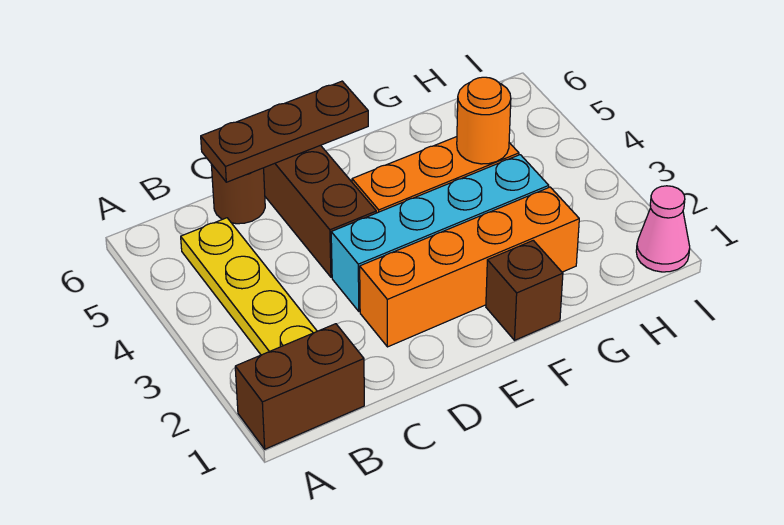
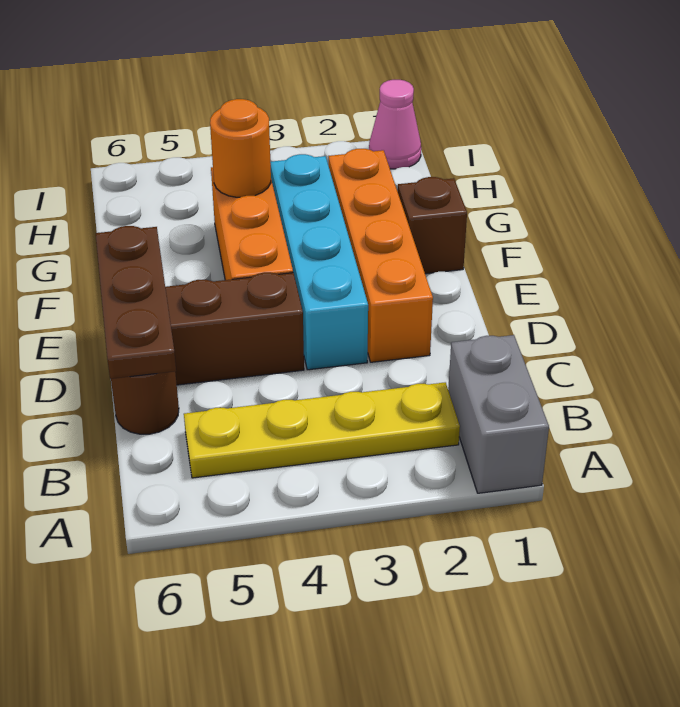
brown brick A1:B1 level 1 -> grey brick A1:B1 level 1

